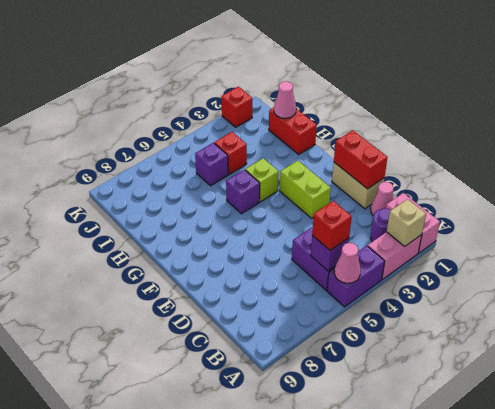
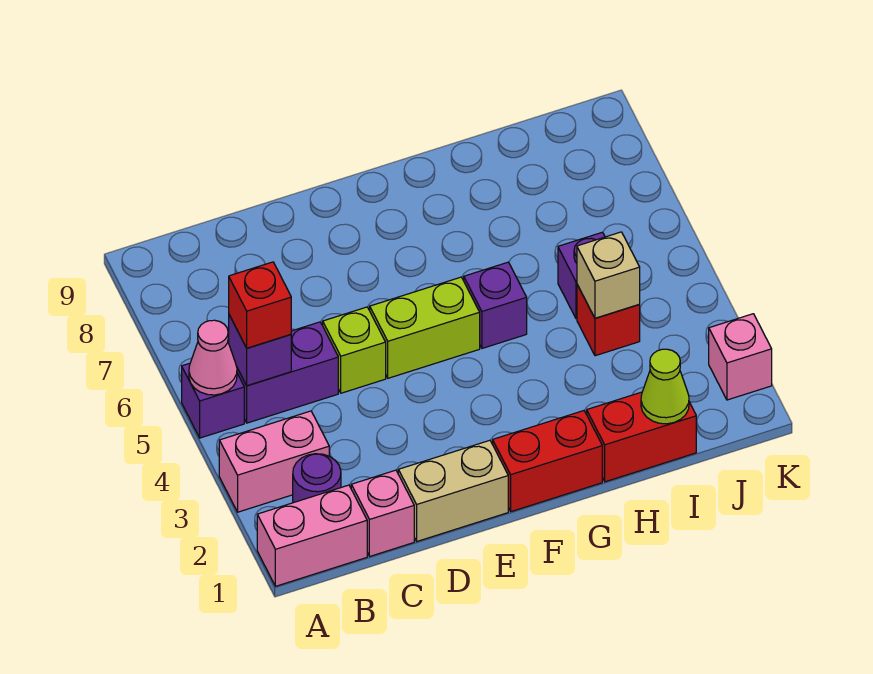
pink brick A2:A3 level 1 -> pink brick A3:B3 level 1
tan brick A2 level 2 -> tan brick I4 level 2
purple brick A4:A5 level 1 -> purple brick A5 level 1
pink cone C1 level 1 -> pink brick C1 level 1
red brick D1:E1 level 2 -> red brick F1:G1 level 1
lime brick E3:F3 level 1 -> lime brick E5:F5 level 1
lime brick G4 level 1 -> lime brick D5 level 1
pink cone I1 level 2 -> lime cone I1 level 2
red brick K2 level 1 -> pink brick K2 level 1

